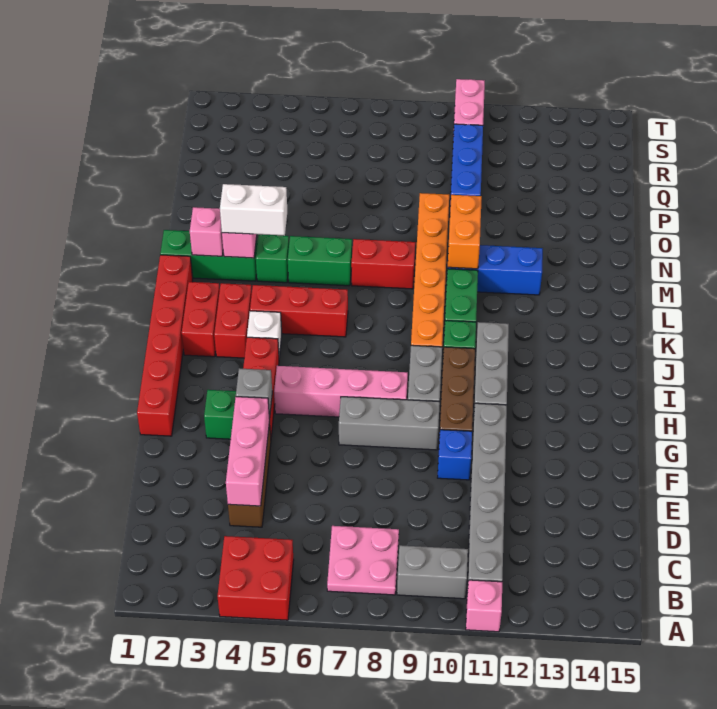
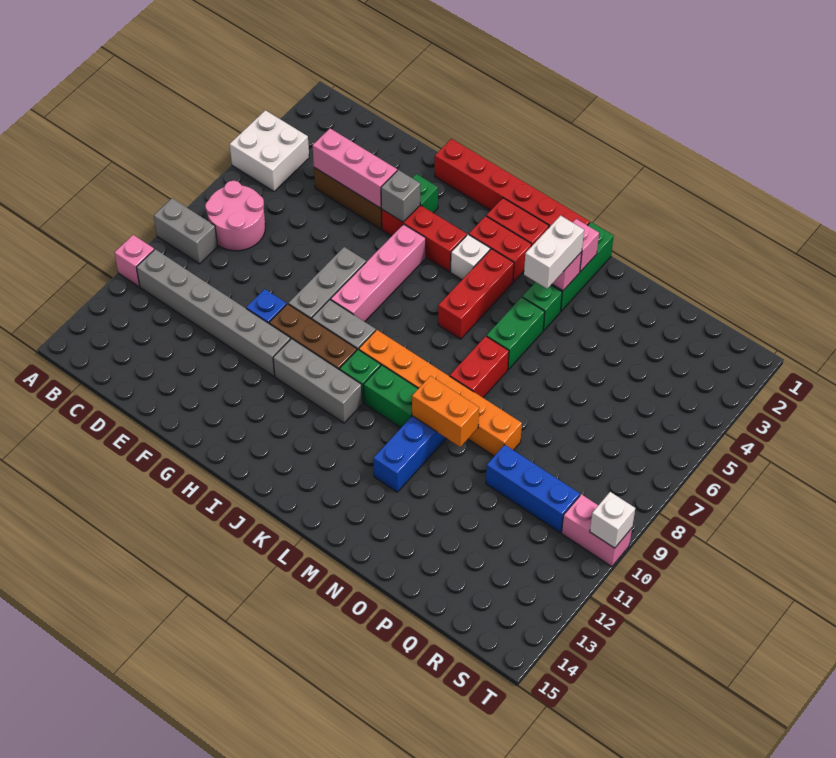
red brick A4:B5 level 1 -> white brick A4:B5 level 1
pink plate B7:C8 level 1 -> pink round brick B7:C8 level 1
grey brick B9:B10 level 1 -> grey brick A9:B9 level 1
none -> white brick T10 level 2

